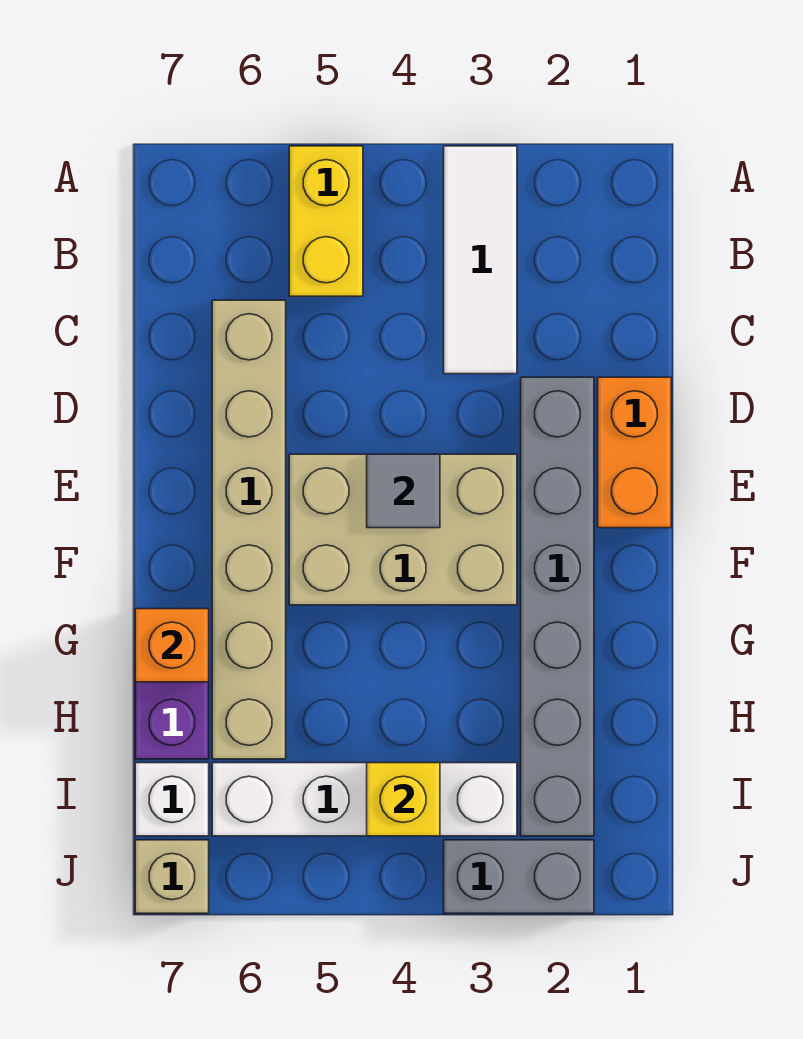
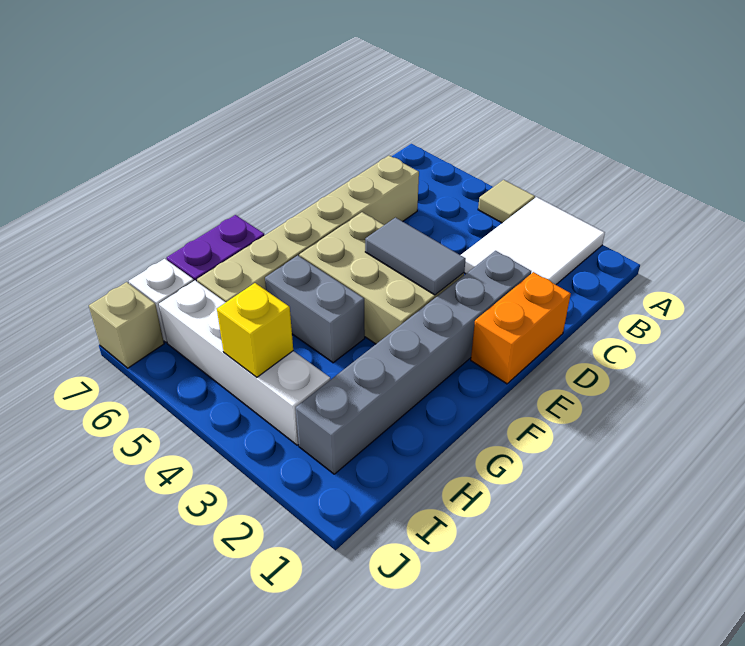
white tile A3:C3 level 1 -> white tile A2:C3 level 1
none -> tan tile A4 level 1
yellow brick A5:B5 level 1 -> none
grey tile E4 level 2 -> grey tile E3:E4 level 2
orange brick G7 level 2 -> none
grey brick J2:J3 level 1 -> grey brick G4:G5 level 1

